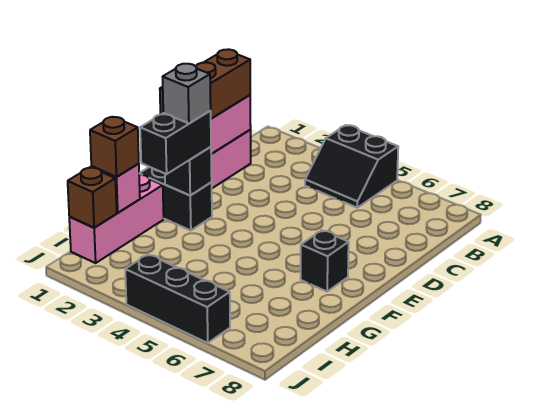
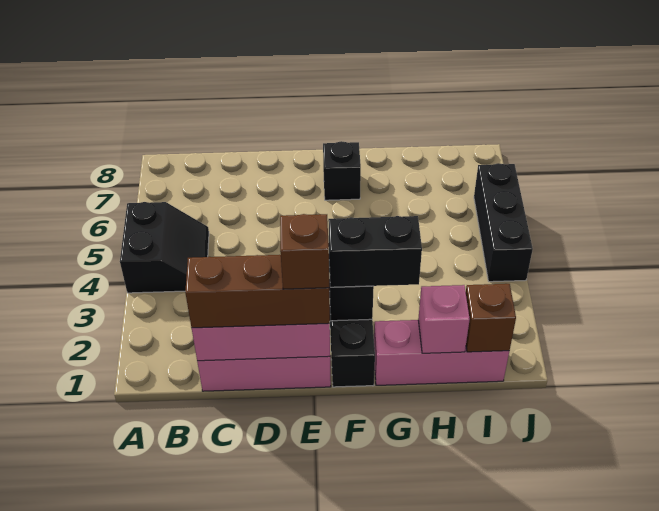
grey brick F2 level 4 -> none
brown brick H1 level 3 -> brown brick E1 level 4

